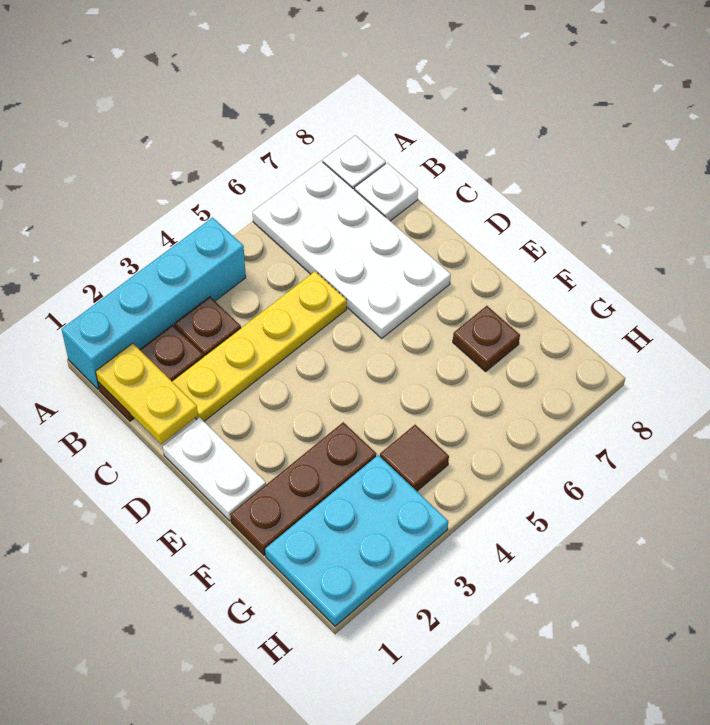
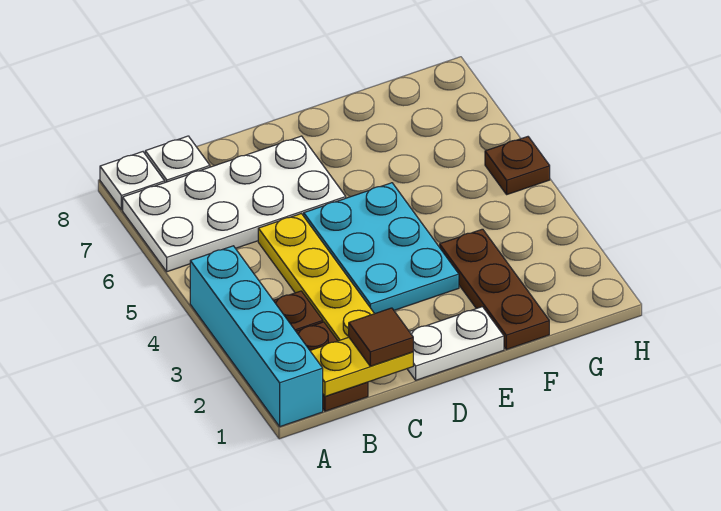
brown plate F7 level 1 -> brown plate H5 level 1
cyan plate G1:H3 level 1 -> cyan plate D3:E5 level 1
brown tile G4 level 1 -> brown tile C1 level 3

